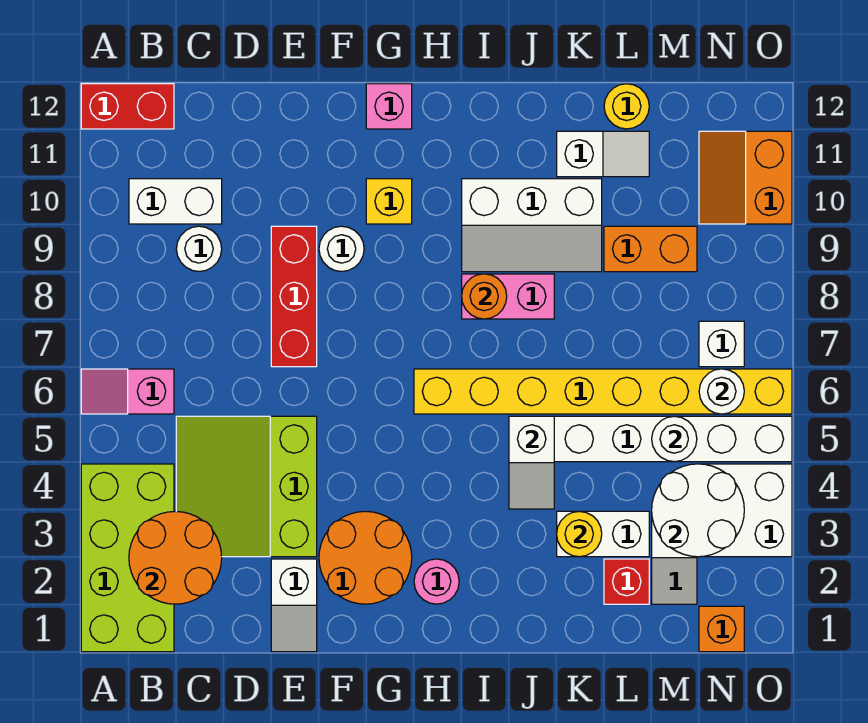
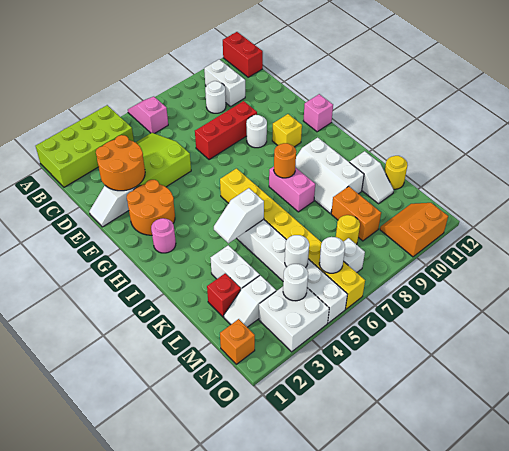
orange round brick B2:C3 level 2 -> orange round brick D2:E3 level 2
yellow round brick K3 level 2 -> yellow round brick M8 level 1
white round brick M3:N4 level 2 -> white round brick N4 level 2

